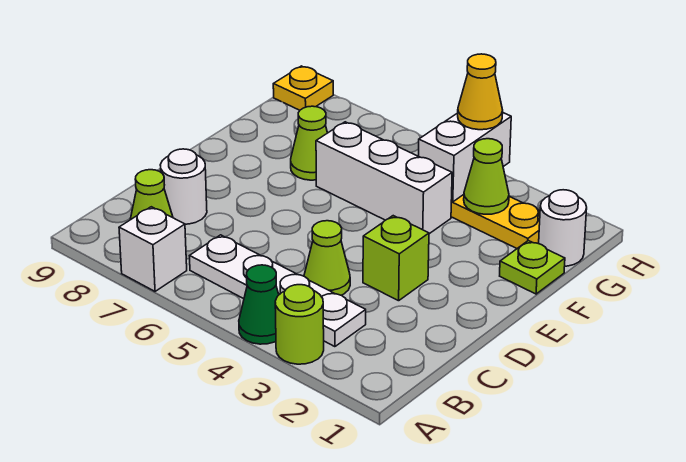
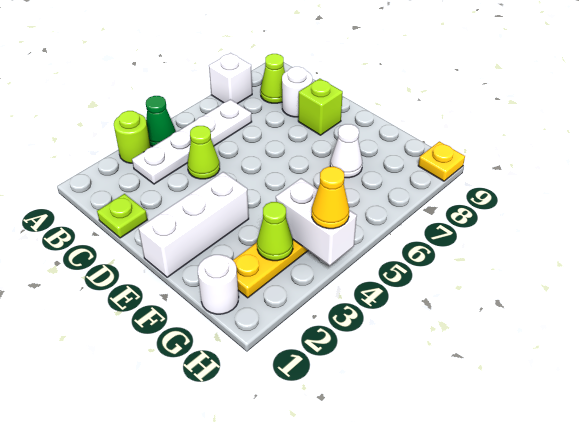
lime brick D3 level 1 -> lime brick D8 level 1
lime plate F1 level 1 -> lime plate C1 level 1
white brick F4:F6 level 1 -> white brick E1:E3 level 1
lime cone F7 level 1 -> white cone F7 level 1

